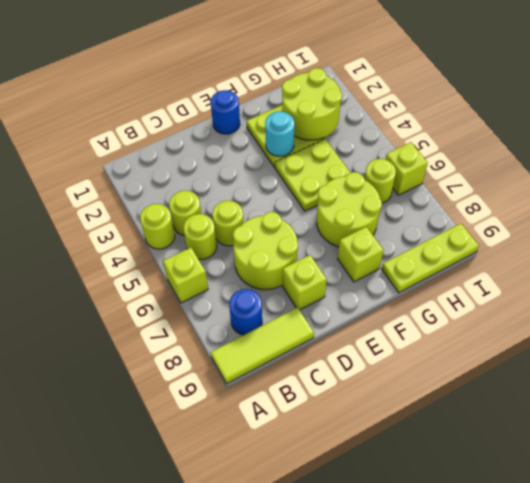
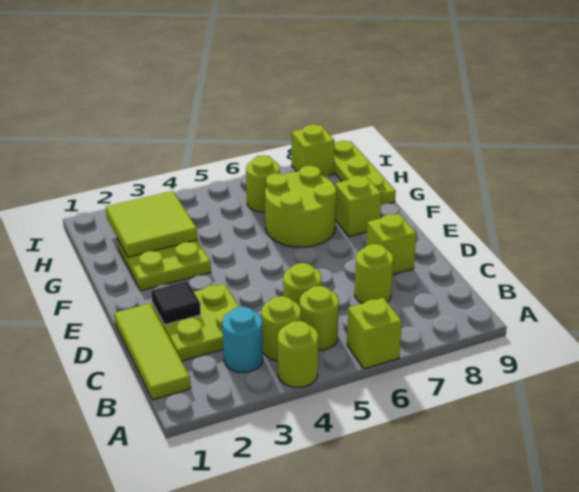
lime tile A9:C9 level 1 -> lime tile B1:D1 level 1
blue round brick B8 level 1 -> none
lime round brick C6:D7 level 1 -> lime round brick C7 level 1
none -> black tile D2 level 2
blue round brick E1 level 1 -> none
cyan round brick F3 level 2 -> cyan round brick B3 level 1
lime plate F4:G5 level 1 -> lime plate C2:D3 level 1
lime round brick G2:H3 level 2 -> lime tile G2:H3 level 2
lime brick I6 level 1 -> lime brick I8 level 1

